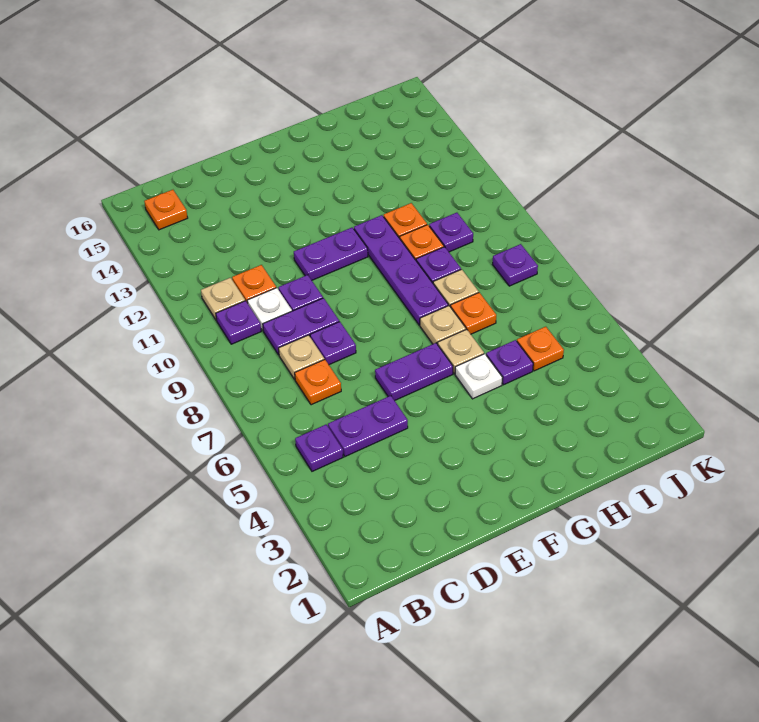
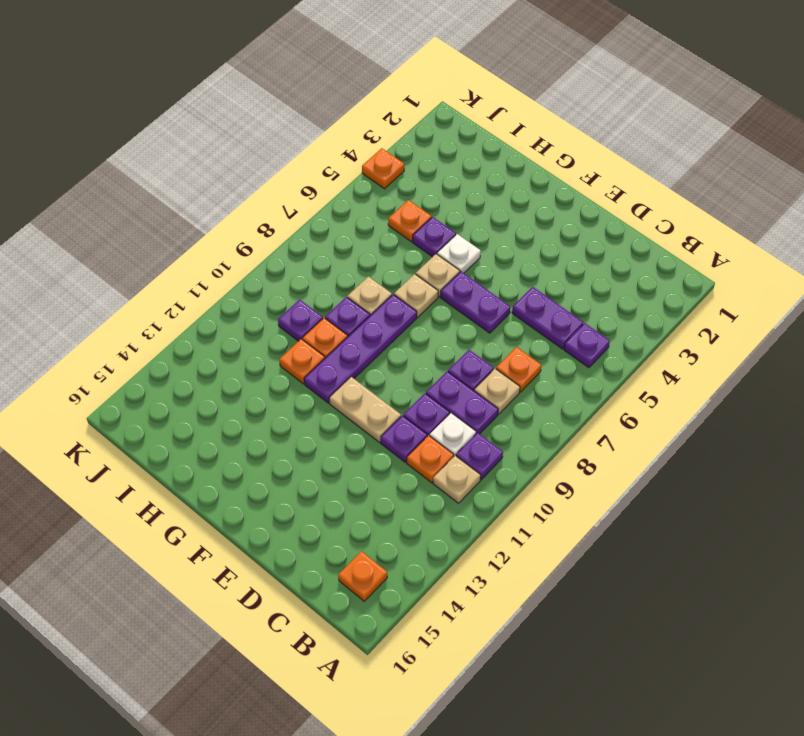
purple plate E11:F11 level 1 -> tan plate E11:F11 level 1
orange plate H7 level 1 -> orange plate K4 level 1
purple plate J8 level 1 -> purple plate D11 level 1

